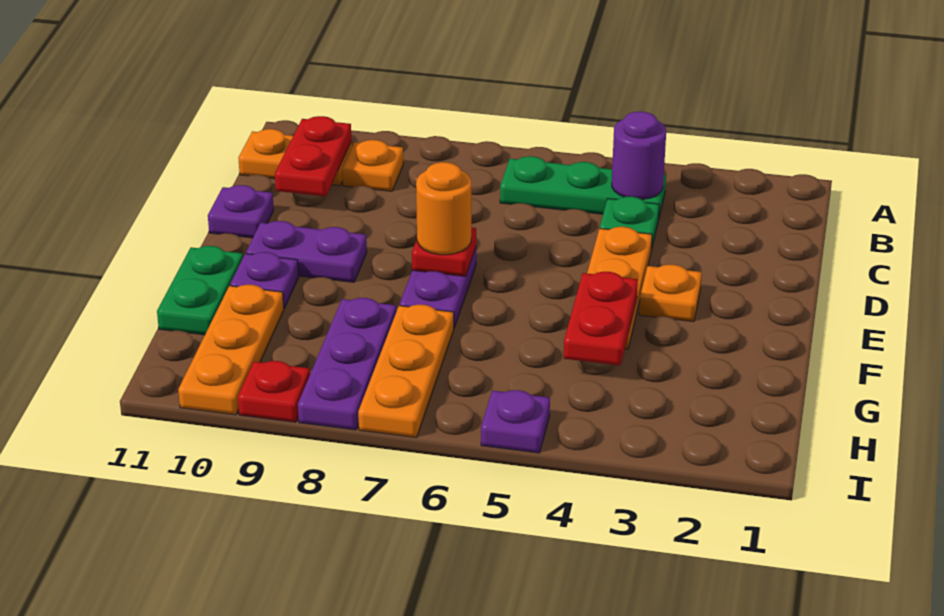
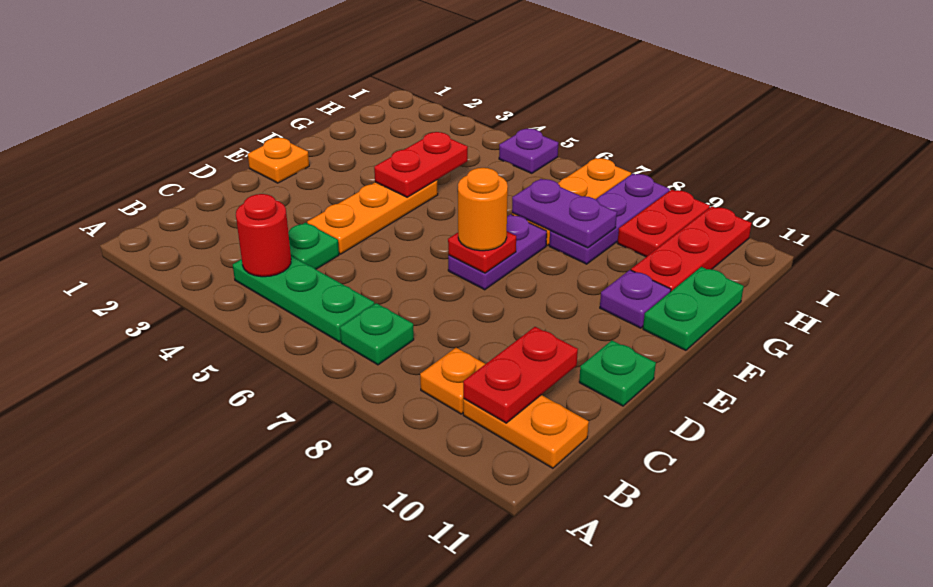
purple round brick B4 level 2 -> red round brick B4 level 2
none -> green plate B7 level 1
purple plate D11 level 1 -> green plate D11 level 1
orange plate E3 level 1 -> orange plate E1 level 1
purple plate E9:E10 level 1 -> purple plate G7:G8 level 2
orange plate G10:I10 level 1 -> red plate G10:I10 level 1
red plate I9 level 1 -> red plate H9:I9 level 1

